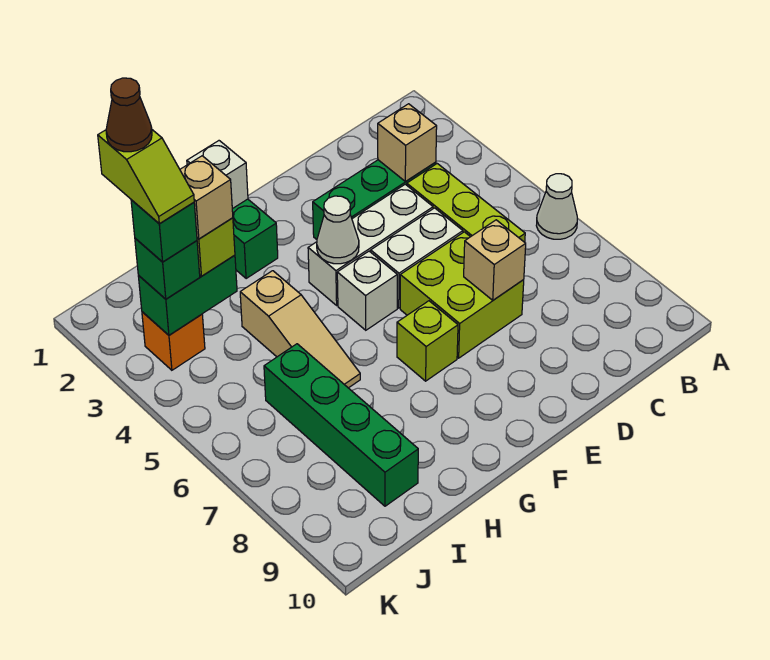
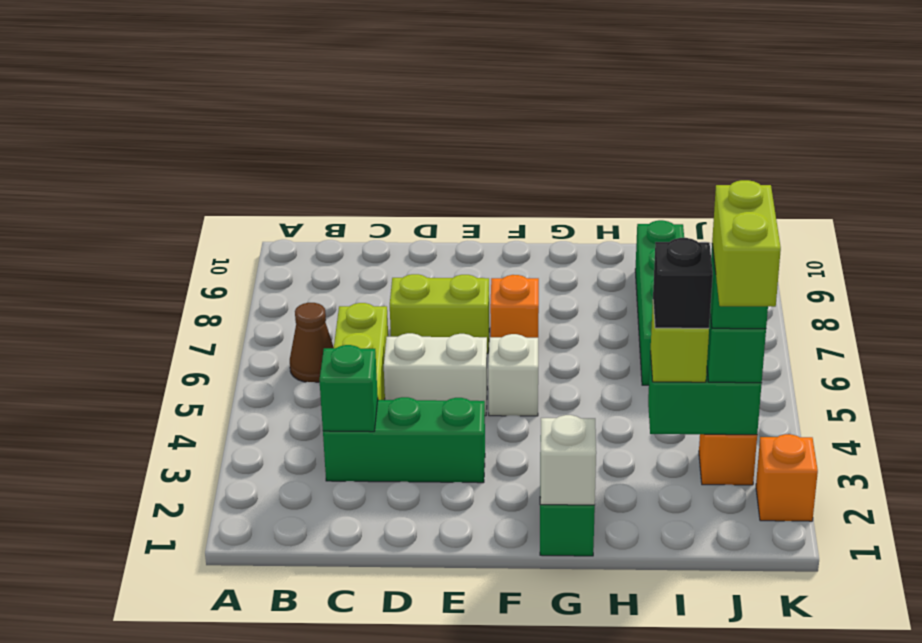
white cone A6 level 1 -> none
tan brick C3 level 2 -> green brick C3 level 2
white brick D4:F4 level 1 -> none
lime brick D6:E7 level 1 -> lime brick D7:E7 level 1
tan brick D7 level 2 -> none
white cone F4 level 2 -> none
lime brick F7 level 1 -> orange brick F7 level 1
tan slope H4:H6 level 1 top 4 -> none
tan brick I3 level 4 -> black brick I3 level 4
lime slope J2:J3 level 5 top 2 -> lime brick J2:J3 level 5
brown cone J2 level 6 -> brown cone B6 level 1
none -> orange brick K2 level 1

